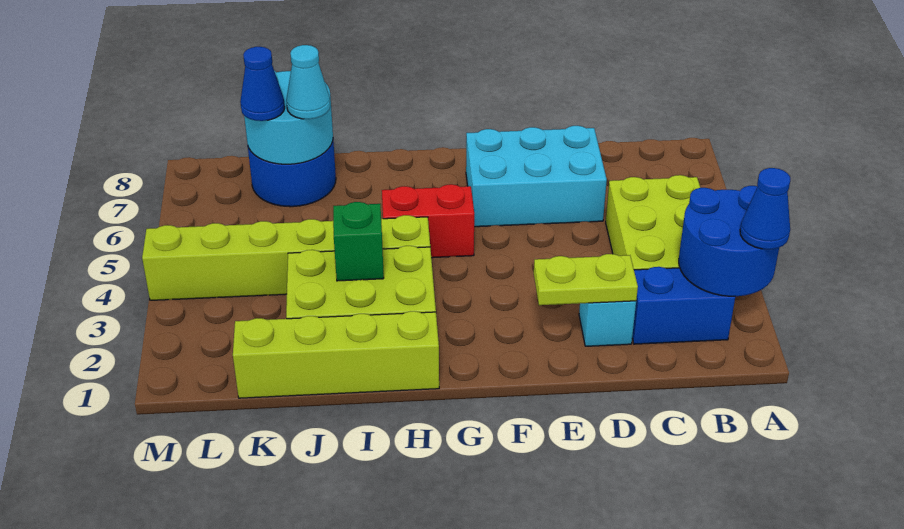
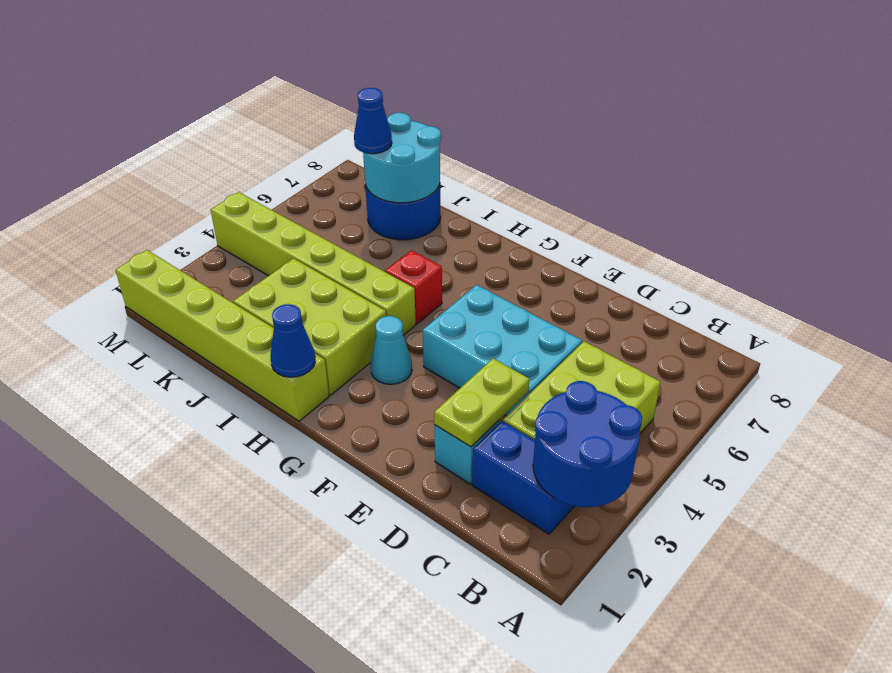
blue cone A2 level 3 -> blue cone H1 level 2
lime plate D2:E2 level 2 -> lime plate D2:D3 level 2
cyan brick D6:F7 level 1 -> cyan brick D4:F5 level 1
red brick G5:H5 level 1 -> red brick H5 level 1
lime brick H1:K1 level 1 -> lime brick H1:M1 level 1
green brick I3 level 2 -> none
cyan cone J7 level 3 -> cyan cone G3 level 1

